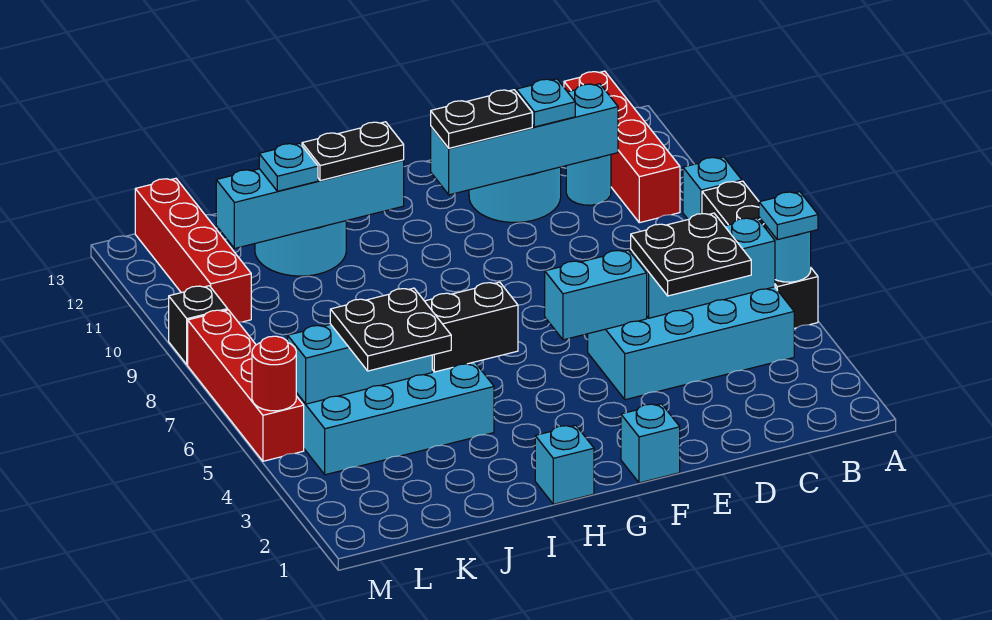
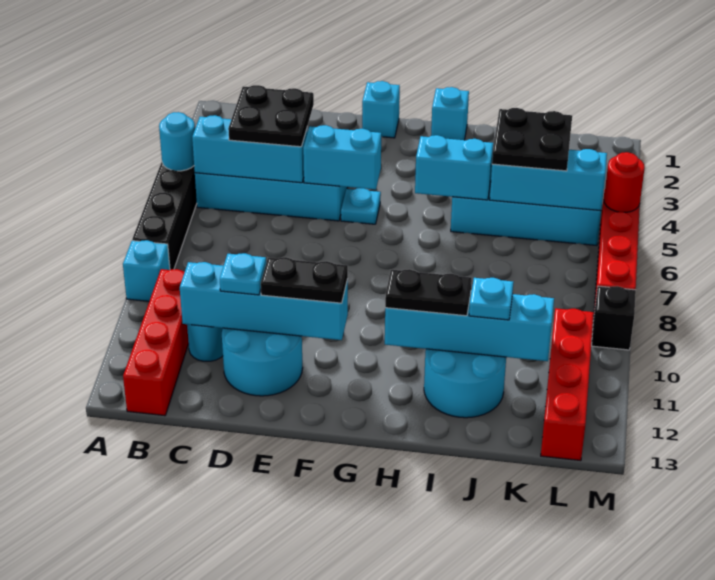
cyan plate A5 level 3 -> cyan plate F5 level 1
black brick H5:I5 level 2 -> cyan brick H5:I5 level 2

